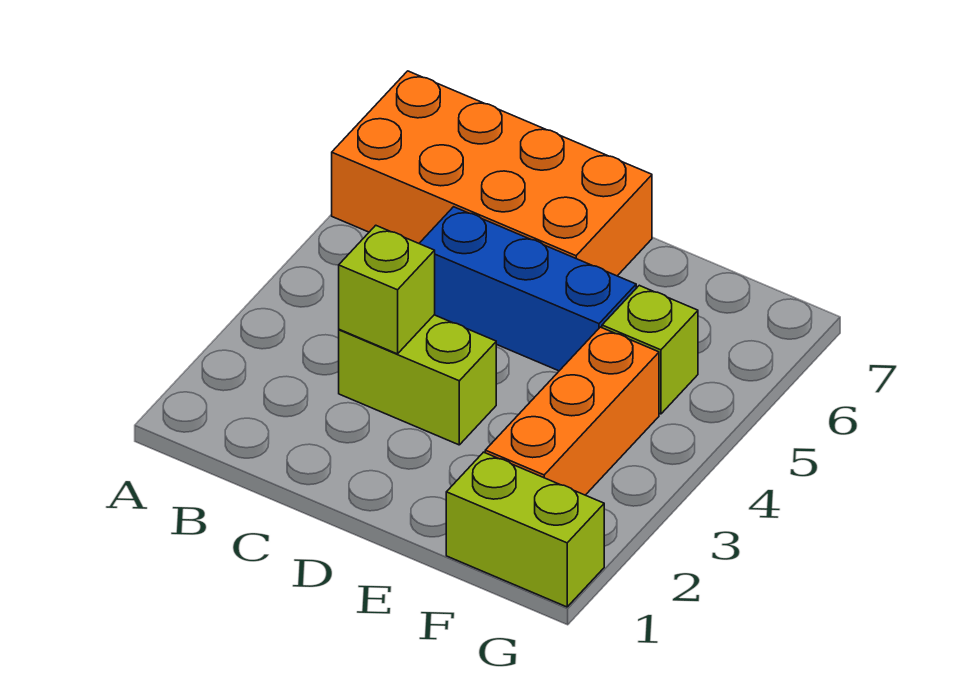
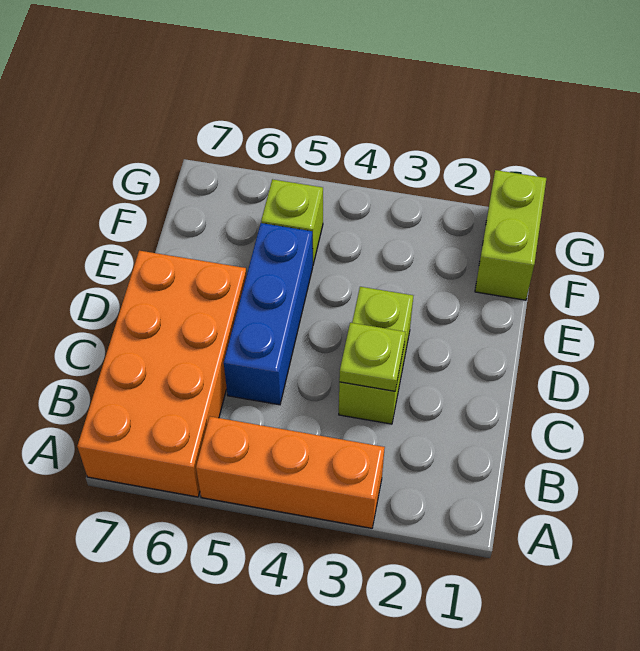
lime brick C3 level 2 -> lime plate C3 level 2
orange brick F2:F4 level 1 -> orange brick A3:A5 level 1

